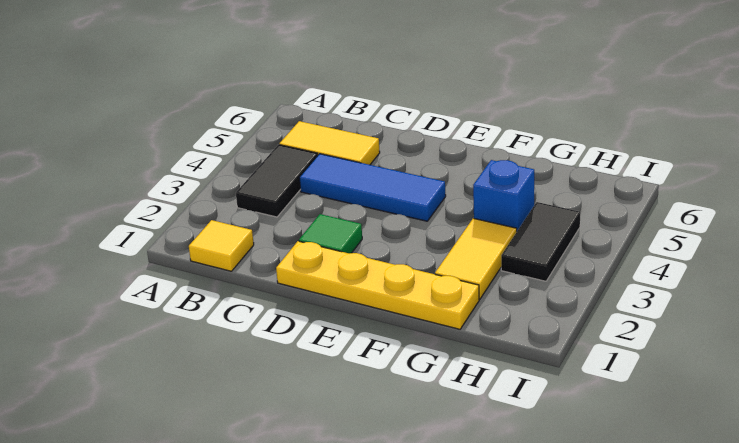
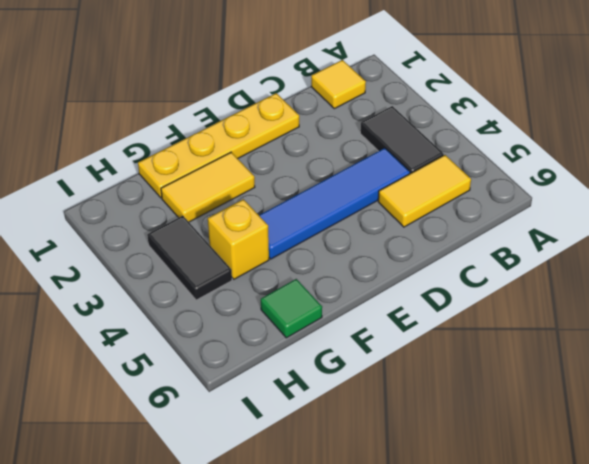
blue tile C4:E4 level 1 -> blue tile C4:F4 level 1
green tile D2 level 1 -> green tile G6 level 1
yellow tile G2:G3 level 1 -> yellow tile F2:G2 level 1
blue brick G4 level 1 -> yellow brick G4 level 1

